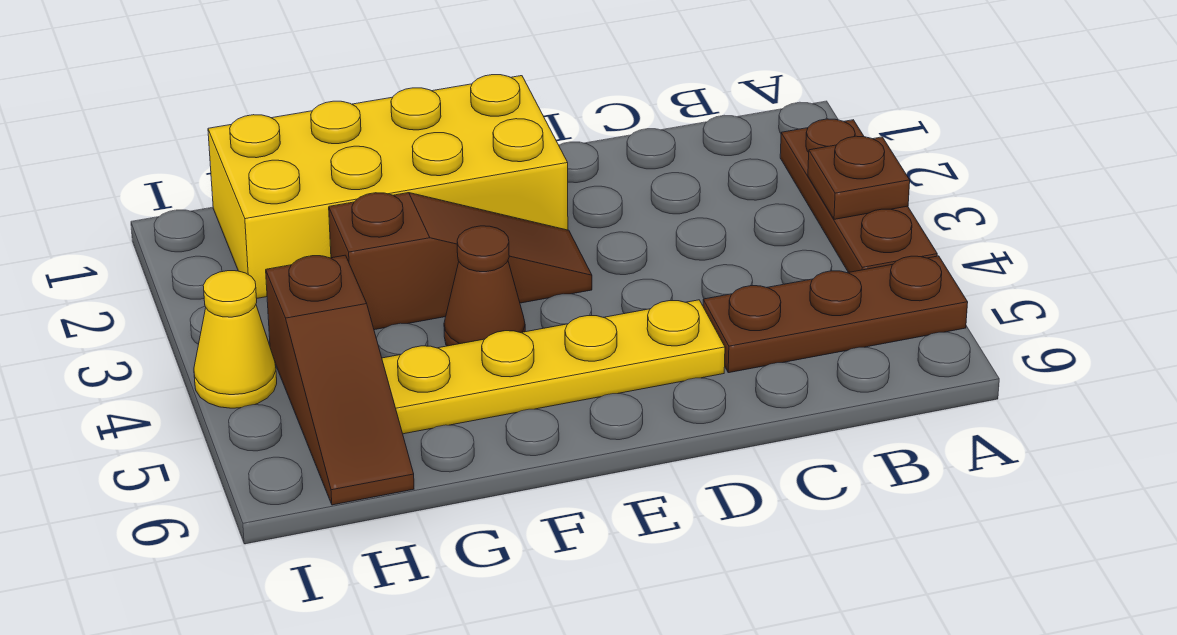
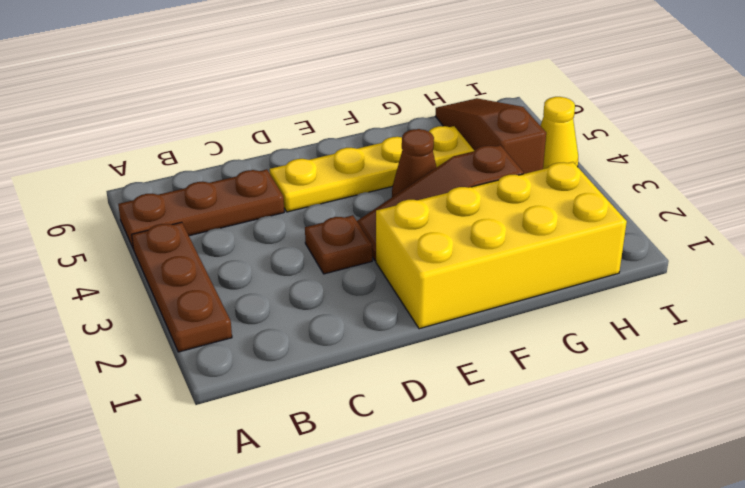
brown plate A3 level 2 -> brown plate D3 level 1

